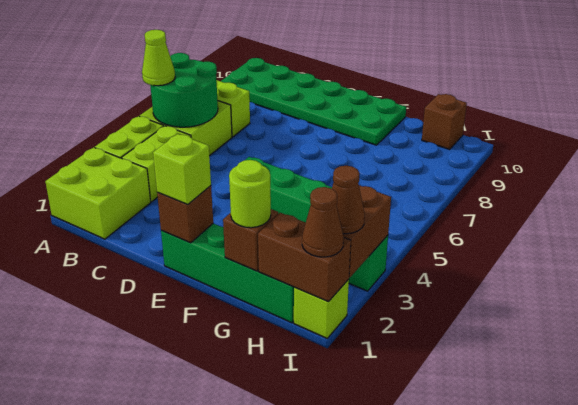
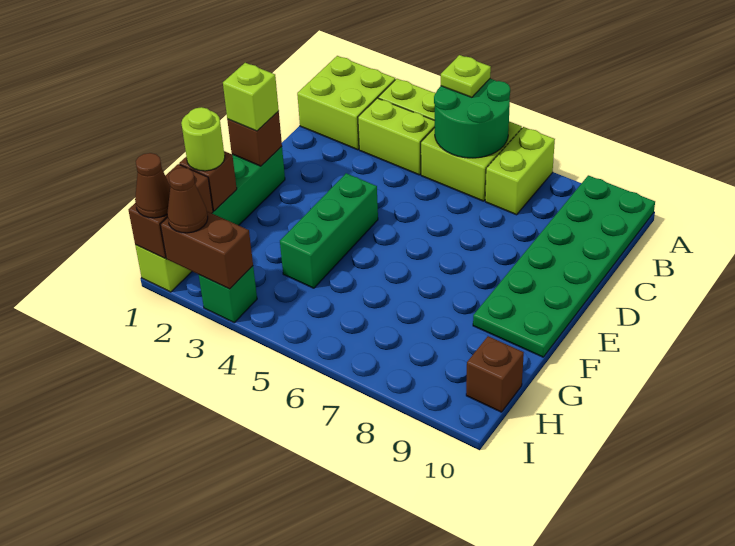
lime cone A5 level 3 -> lime plate A5 level 3

